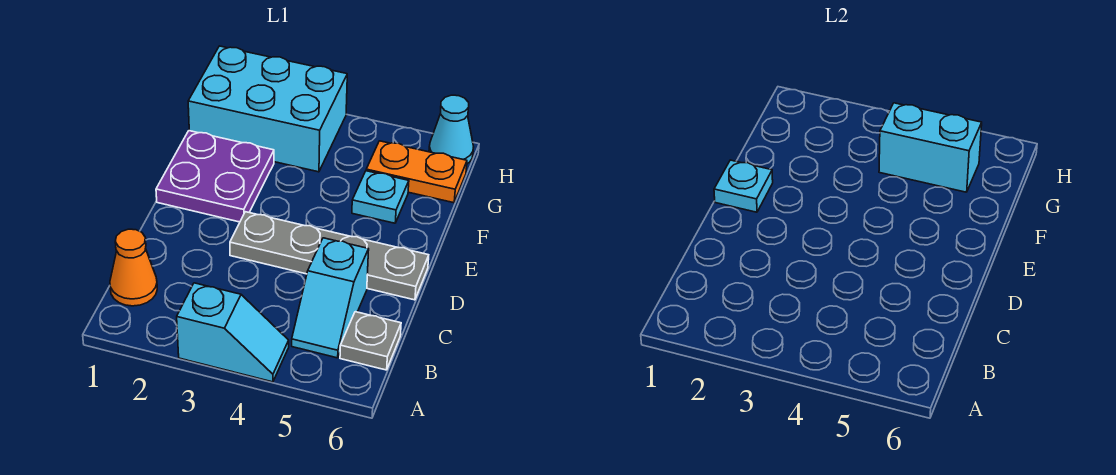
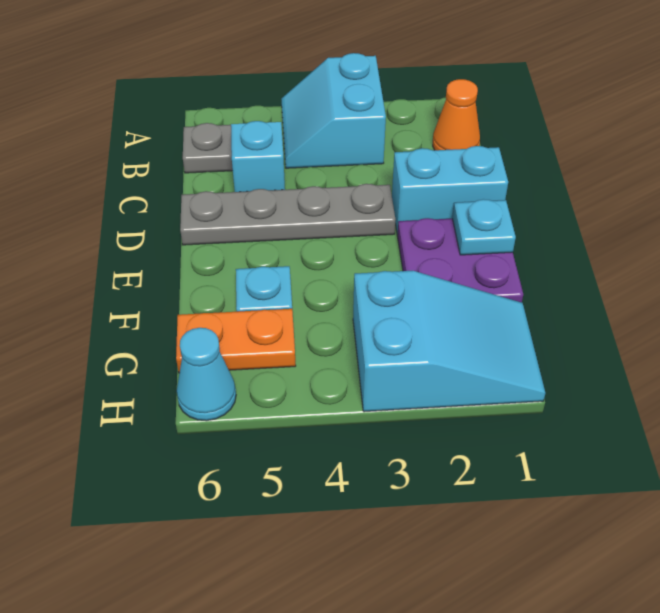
cyan slope A3:A4 level 1 top 3 -> cyan slope A3:B4 level 1 top 3
cyan brick G1:H3 level 1 -> cyan slope G1:H3 level 1 top 3
cyan brick G4:G5 level 2 -> cyan brick D1:D2 level 1

